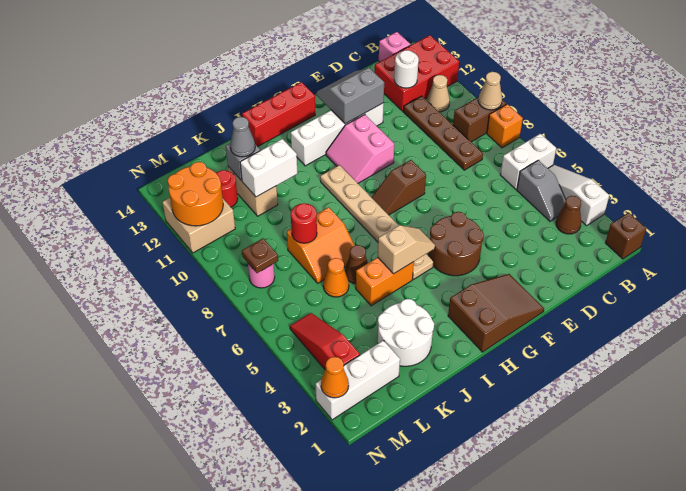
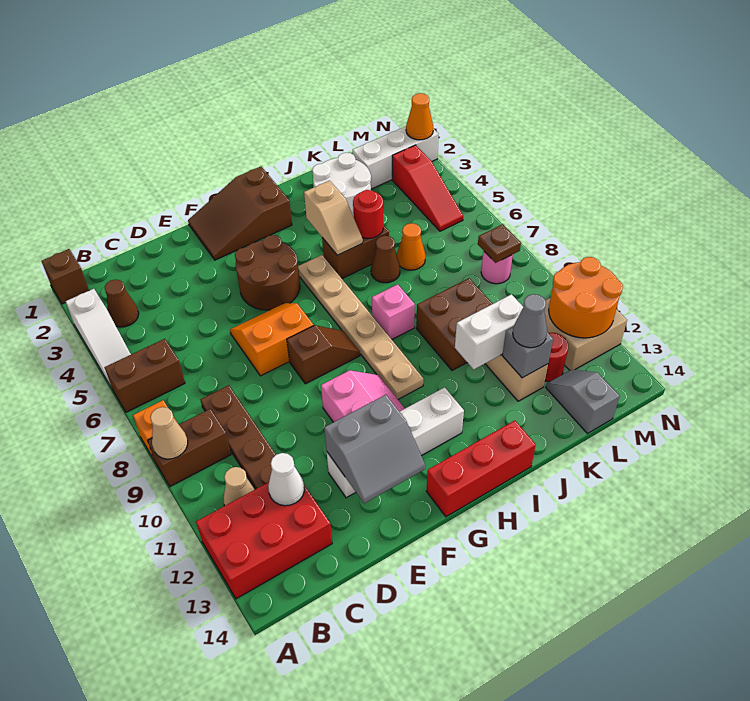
white brick A6:B6 level 1 -> brown brick A6:B6 level 1
grey slope B4:B5 level 1 top 5 -> grey slope L13:L14 level 1 top 14
pink brick B14 level 1 -> pink brick I8 level 1
white round brick C12 level 2 -> white cone C12 level 2
tan slope H5:I5 level 2 top I -> tan slope I4:I5 level 2 top 4
orange brick I5:J5 level 1 -> brown brick I5:J5 level 1
orange slope J7:K8 level 1 top 8 -> orange slope E6:F7 level 1 top 7
none -> brown brick J9:K10 level 1
red round brick K8 level 2 -> red round brick J5 level 2

